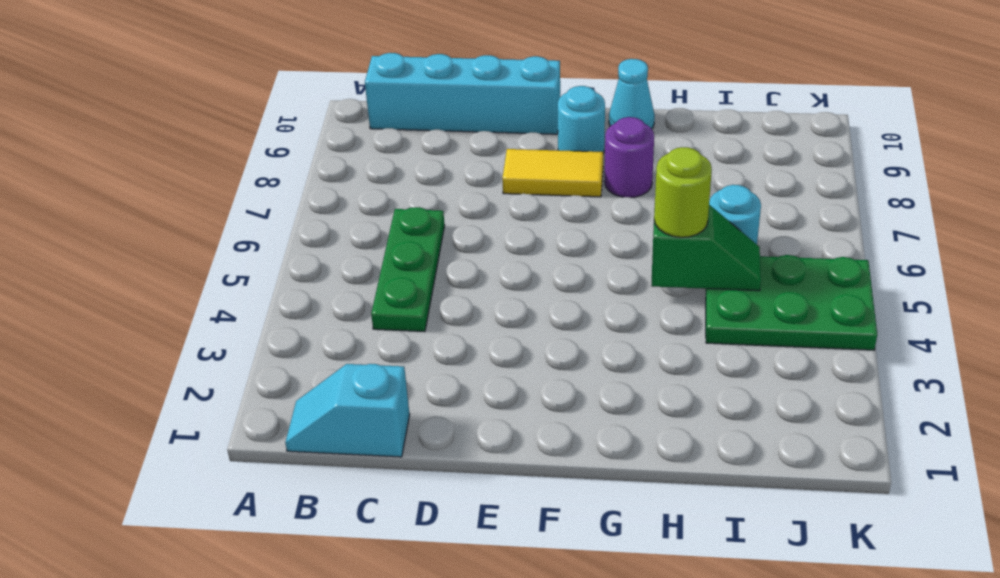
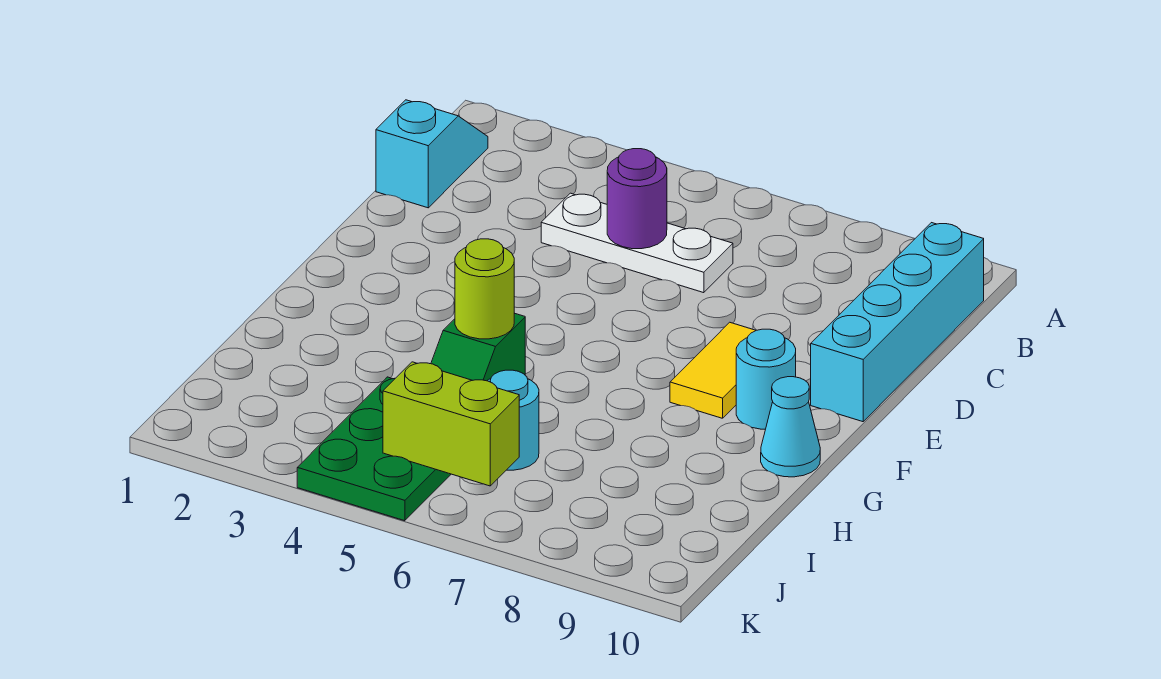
green plate C4:C6 level 1 -> white plate C4:C6 level 1
purple round brick G8 level 1 -> purple round brick C5 level 2
none -> lime brick J5:J6 level 2

